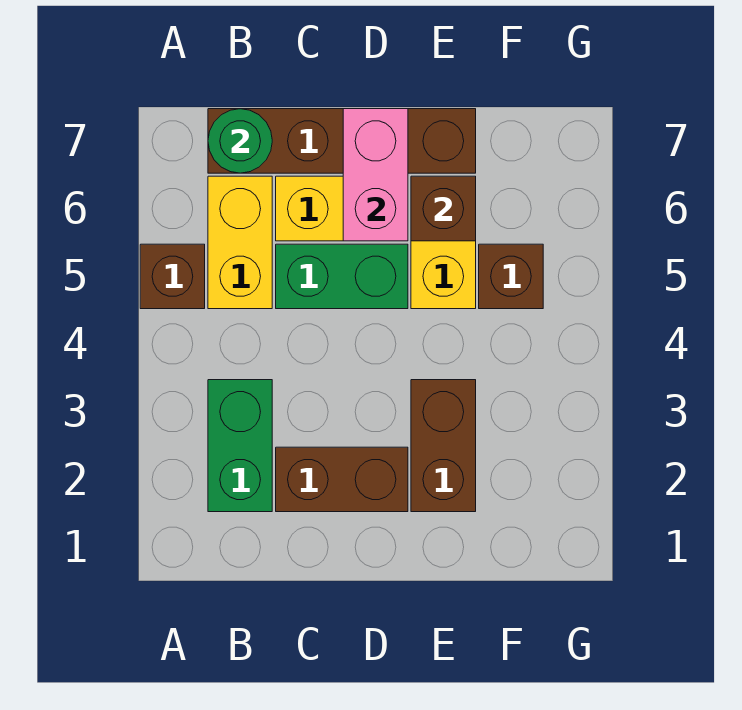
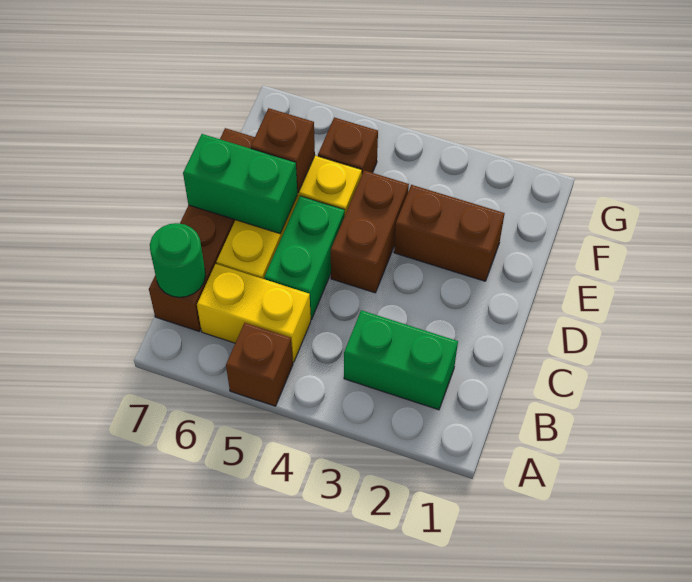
brown brick C2:D2 level 1 -> brown brick D4:E4 level 1
pink brick D6:D7 level 2 -> green brick D6:D7 level 2

